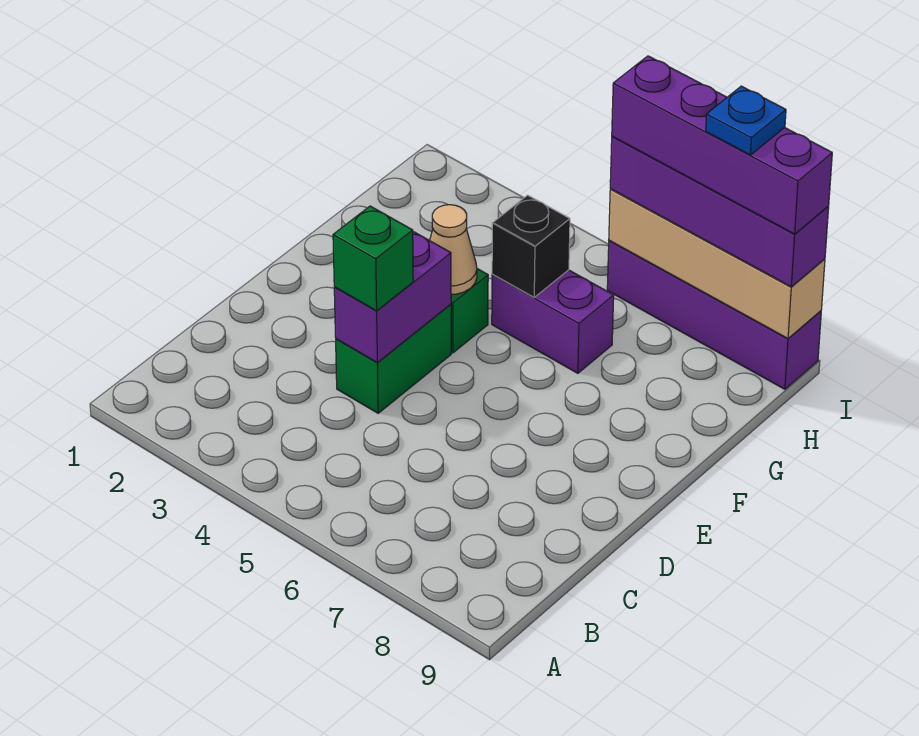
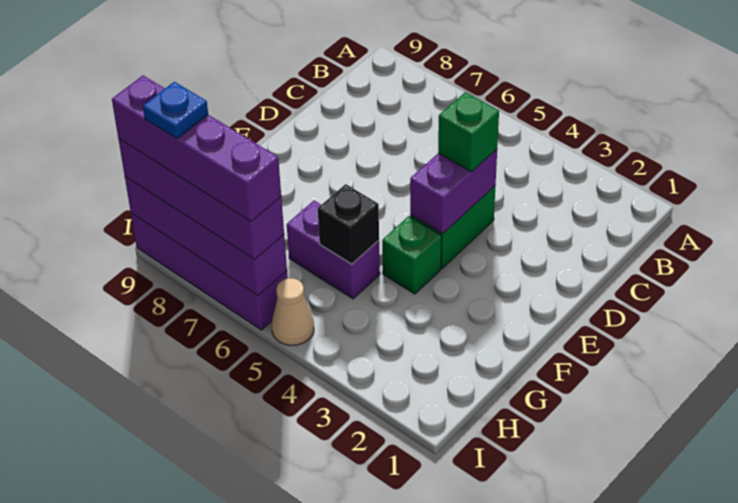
tan cone F4 level 2 -> tan cone I5 level 1
tan brick I6:I9 level 2 -> purple brick I6:I9 level 2

